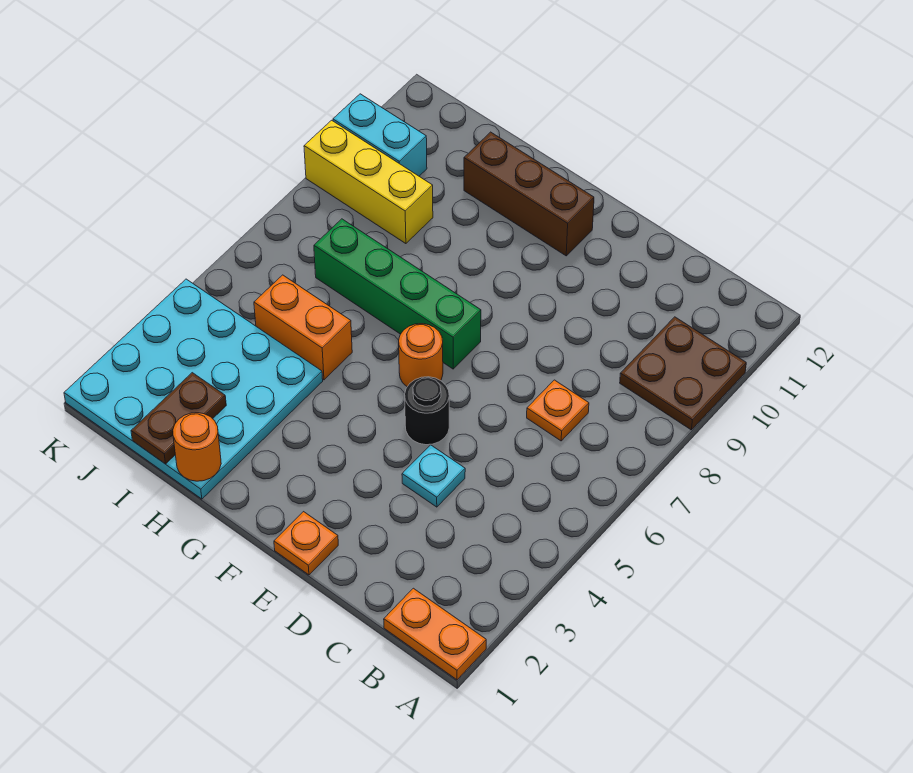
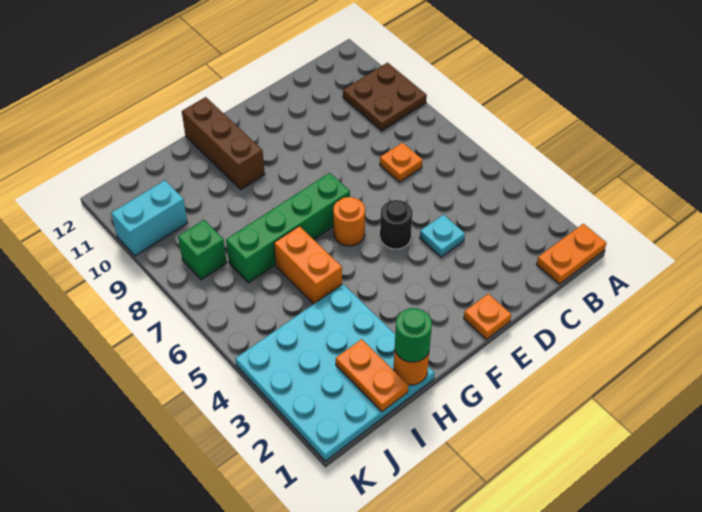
brown brick F11:H11 level 1 -> brown brick G10:G12 level 1
none -> green round brick H1 level 3
orange brick H5:I5 level 1 -> orange brick H5:H6 level 1
brown plate I1:I2 level 2 -> orange plate I1:I2 level 2
yellow brick I9:K9 level 1 -> none
none -> green brick J8 level 1

